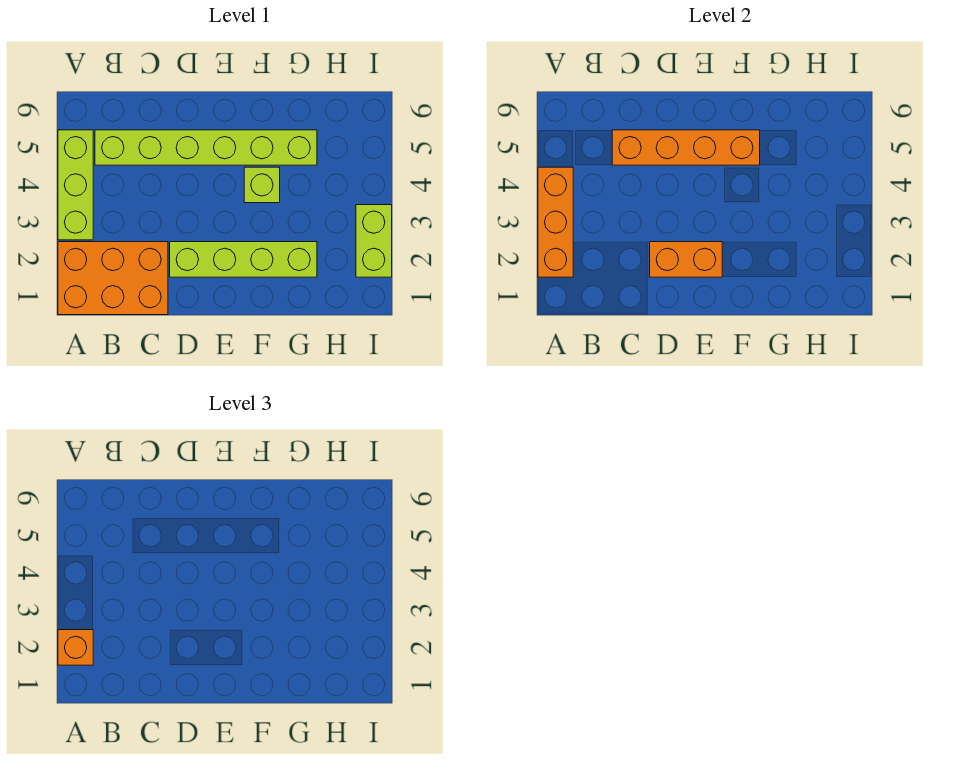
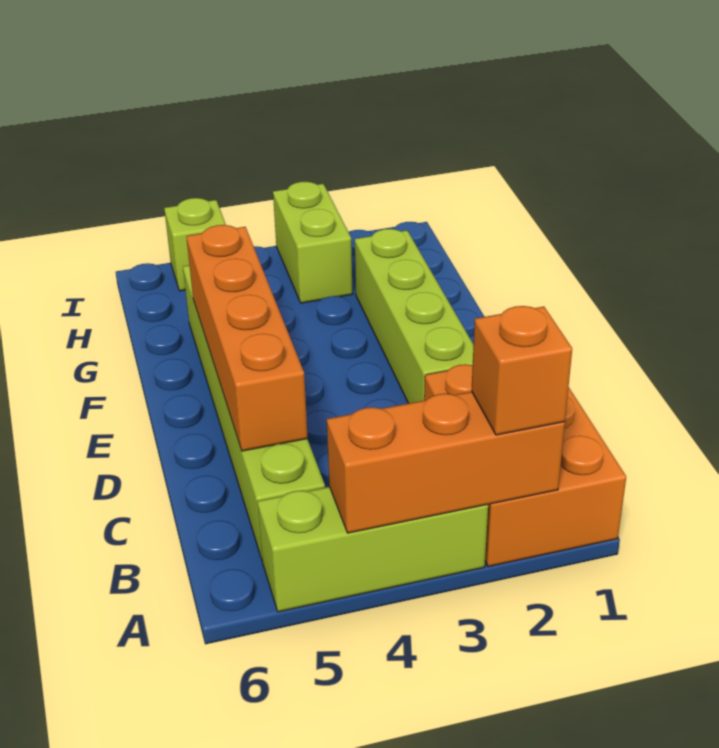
orange brick D2:E2 level 2 -> none
lime brick F4 level 1 -> lime brick I5 level 1
lime brick I2:I3 level 1 -> lime brick H3:I3 level 1

